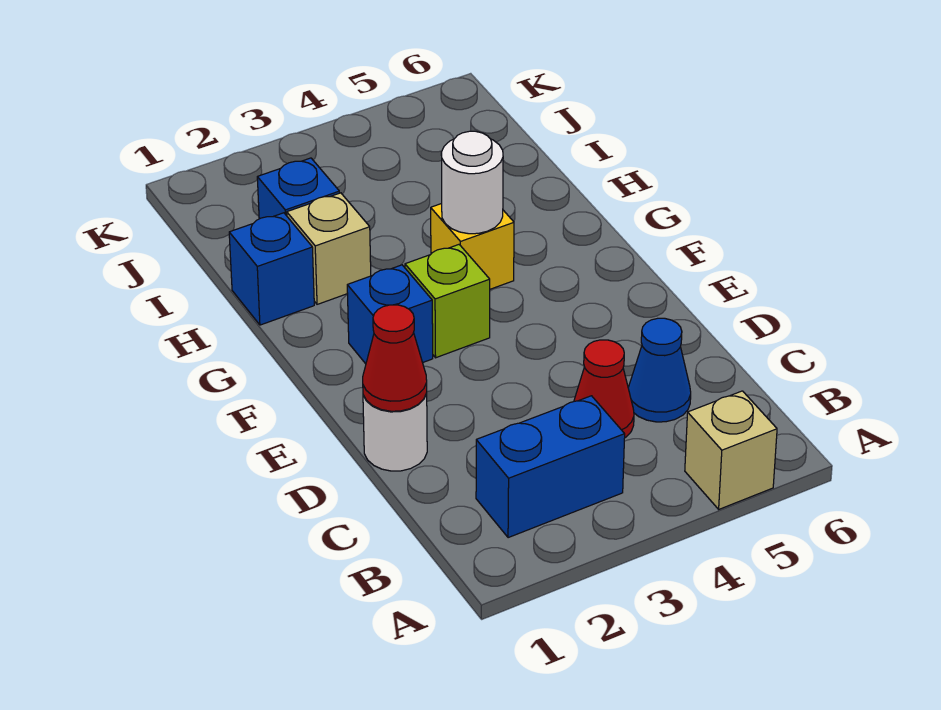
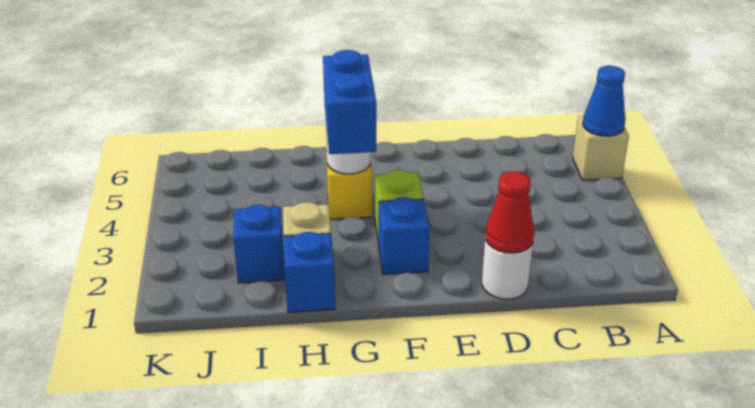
blue brick B2:B3 level 1 -> blue brick G3:G4 level 3
red cone C4 level 1 -> none
blue cone C5 level 1 -> blue cone A5 level 2

